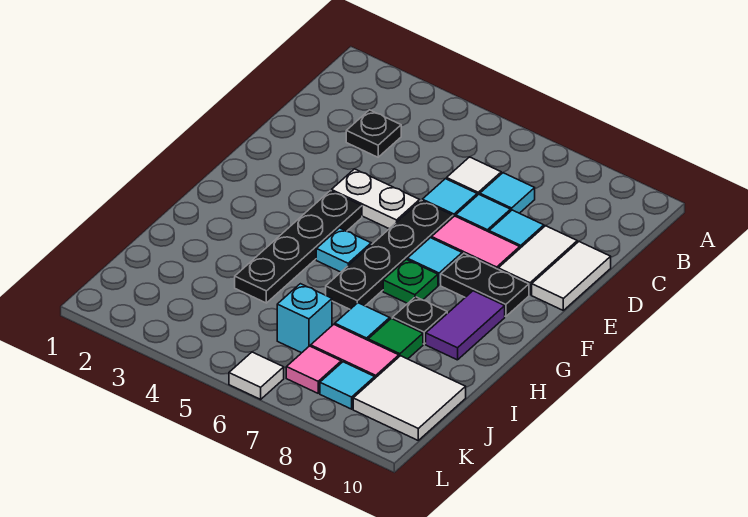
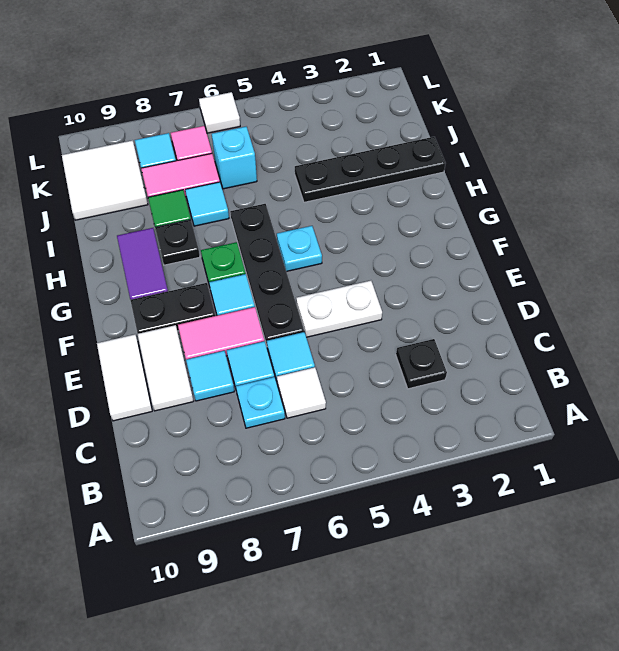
cyan tile C7 level 1 -> cyan plate C7 level 1
black plate F4:I4 level 1 -> black plate I1:I4 level 1

